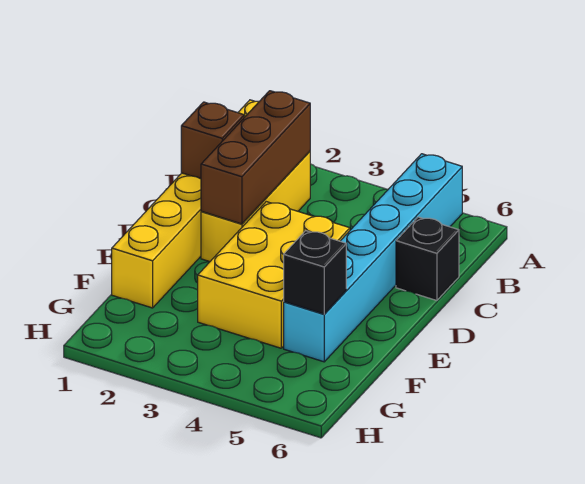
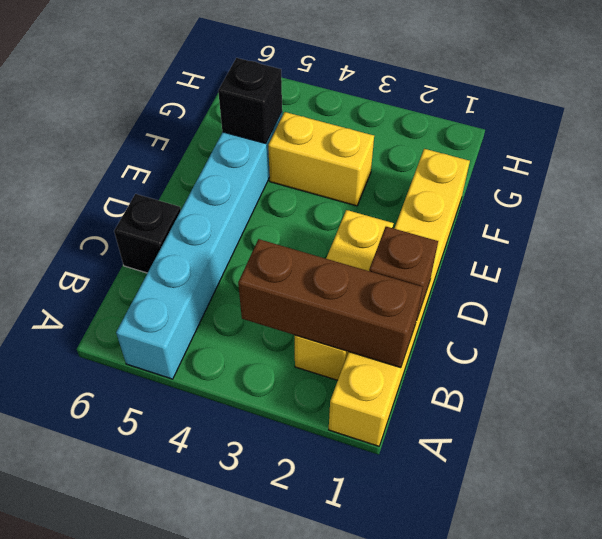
brown brick B2:D2 level 2 -> brown brick B1:B3 level 2
yellow brick D3:F4 level 1 -> yellow brick F3:F4 level 1

